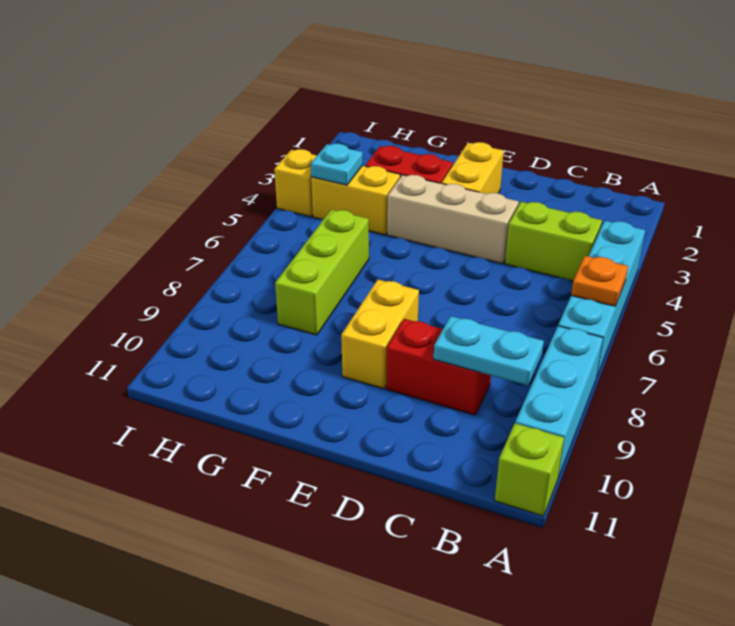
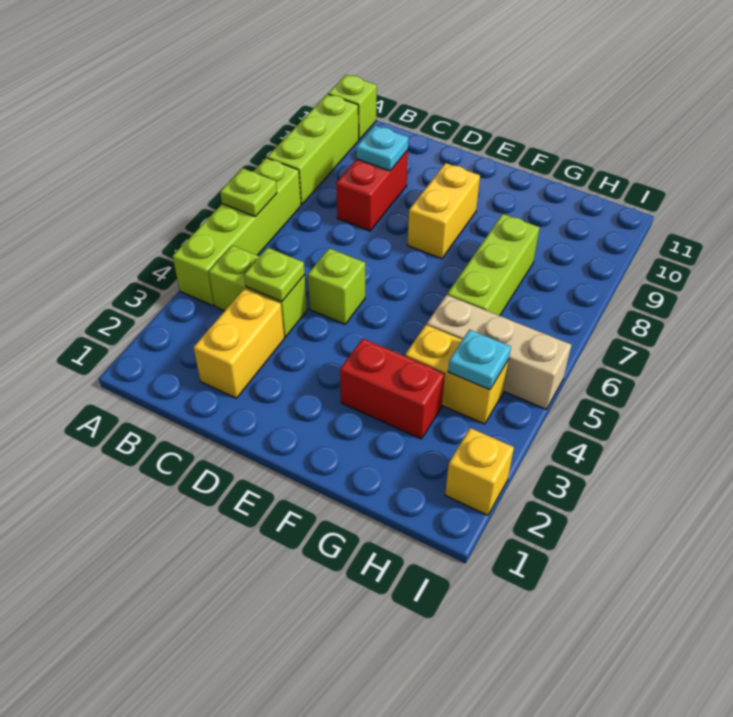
cyan brick A4:A7 level 1 -> lime brick A4:A7 level 1
orange plate A6 level 2 -> lime plate A6 level 2
cyan brick A8:A10 level 1 -> lime brick A8:A10 level 1
cyan plate B9:C9 level 2 -> cyan plate C9 level 2
none -> lime plate C4 level 2
red brick C9:D9 level 1 -> red brick C8:C9 level 1
tan brick D4:F4 level 1 -> tan brick G5:I5 level 1
none -> lime brick D5 level 1
yellow brick E2:E3 level 1 -> yellow brick C2:C3 level 1
yellow brick I4 level 1 -> yellow brick I2 level 1

